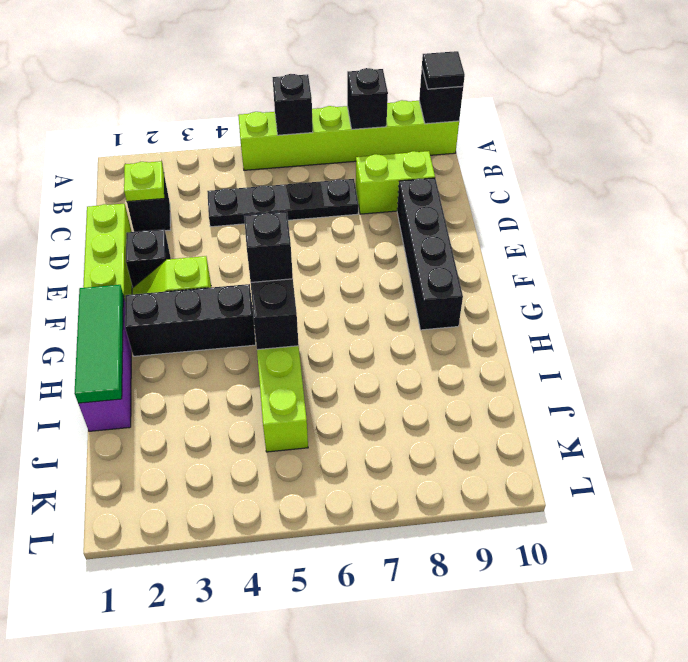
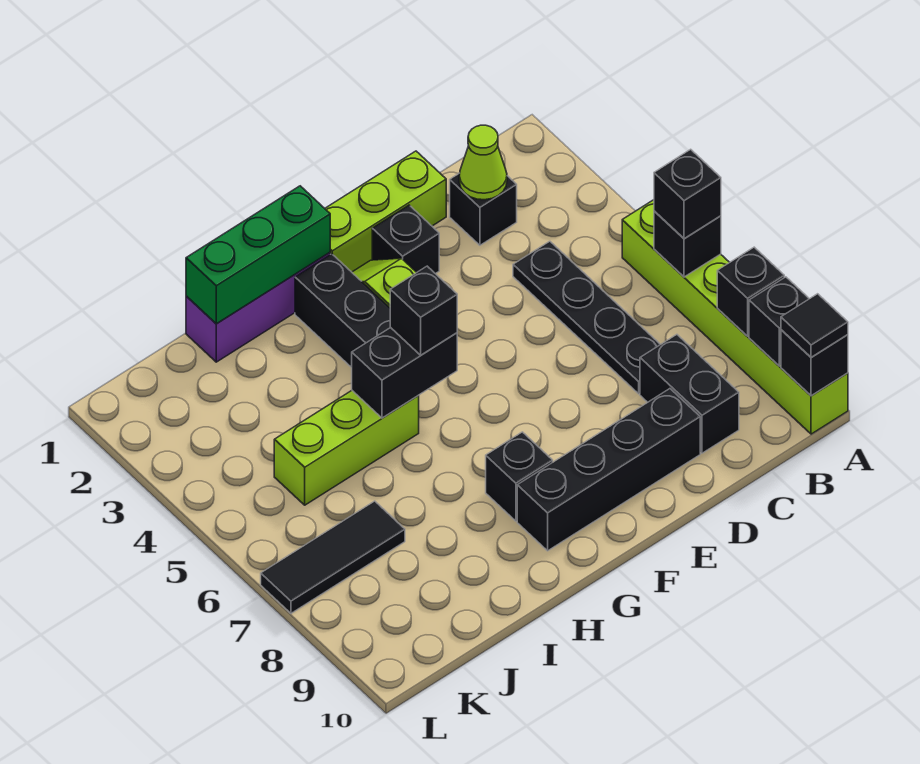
none -> black brick A6 level 3
none -> black brick A9 level 2
lime plate C2 level 2 -> lime cone C2 level 2
lime brick C8:C9 level 1 -> black brick C8:C9 level 1
green tile G1:I1 level 2 -> green brick G1:I1 level 2
none -> black brick G8 level 1
none -> black tile J7:L7 level 1

